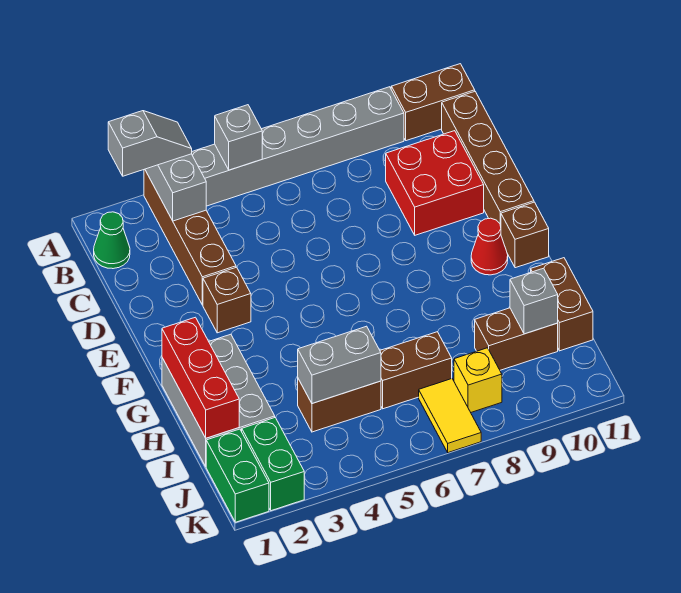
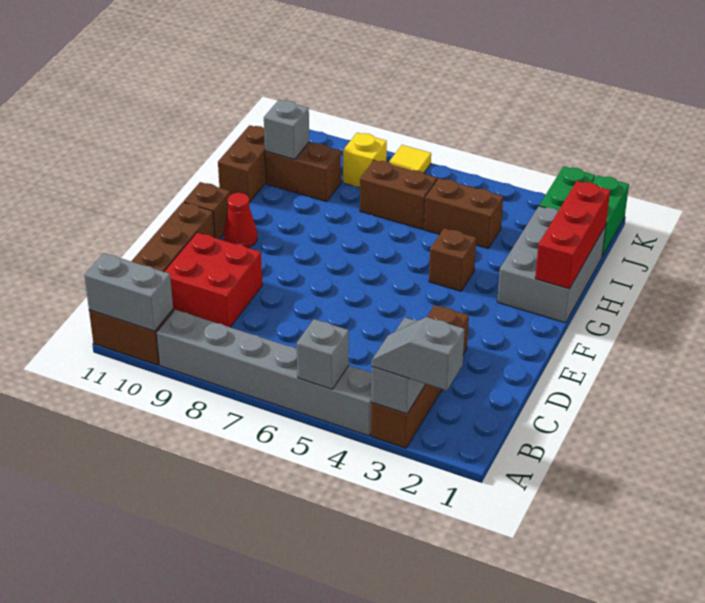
green cone B1 level 1 -> none
brown brick E3 level 1 -> brown brick G4 level 1
grey brick I4:I5 level 2 -> grey brick A10:A11 level 2

